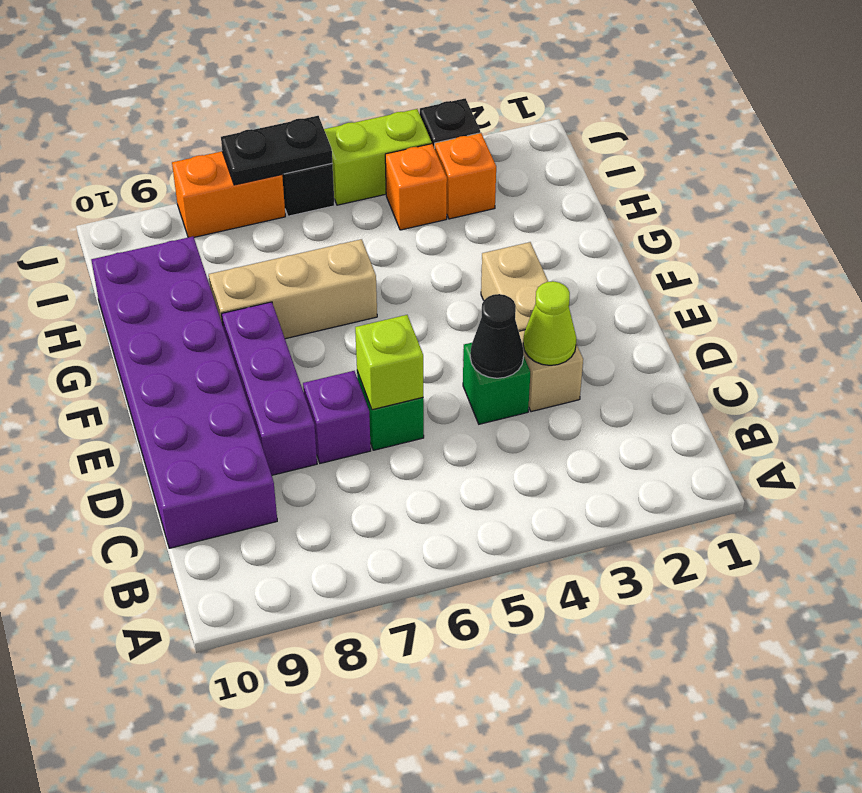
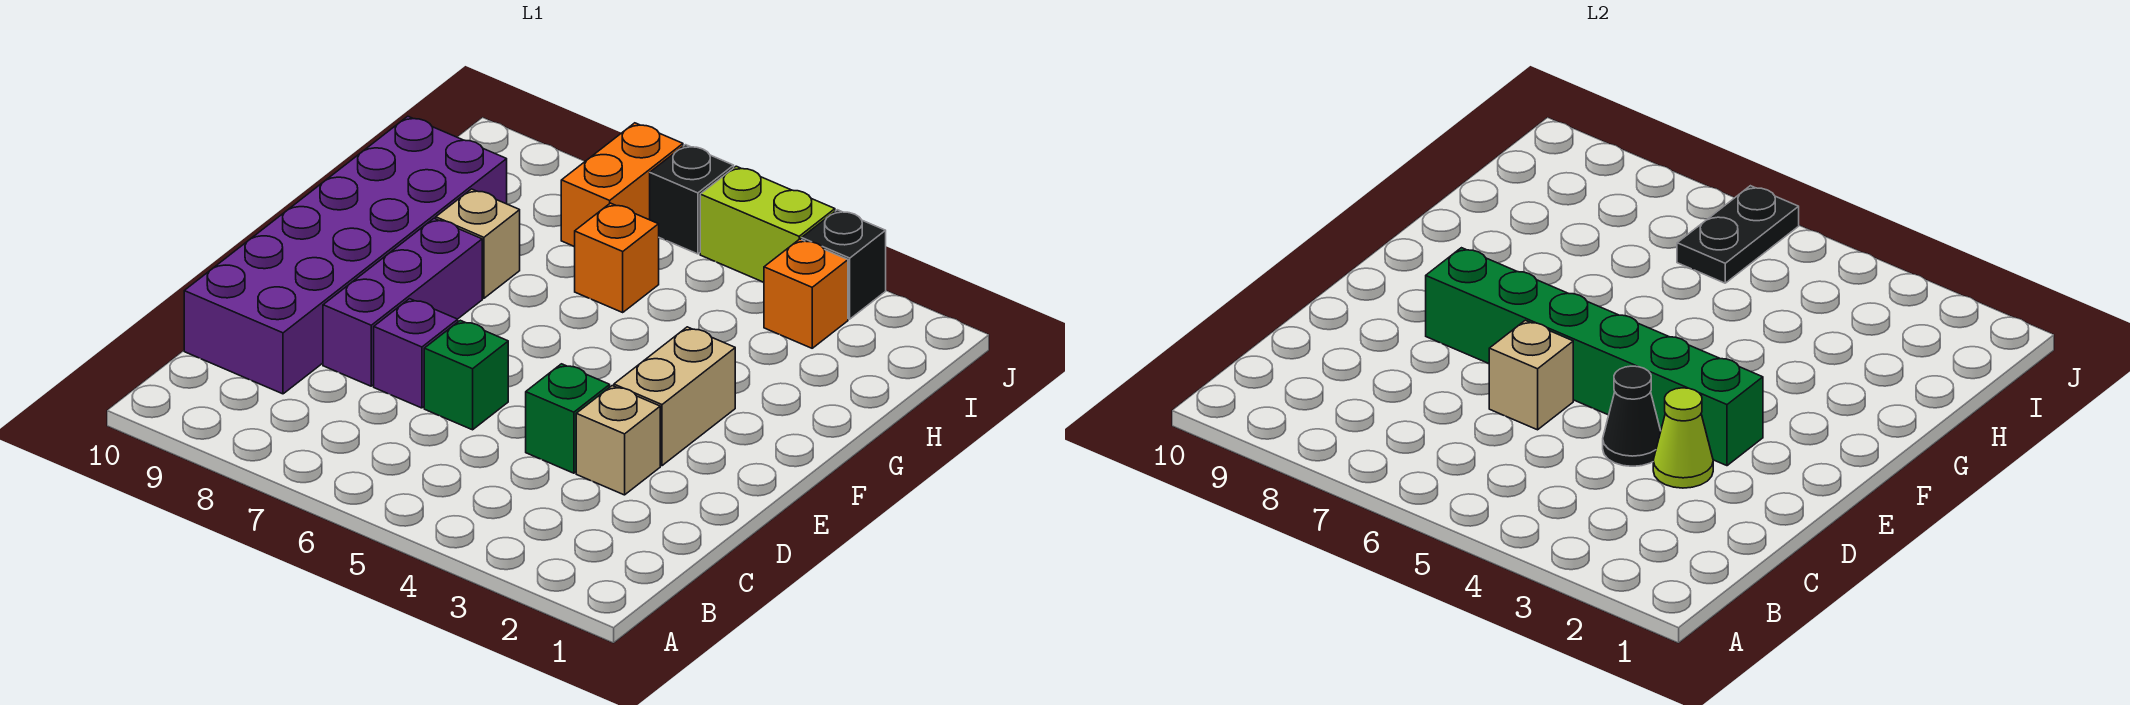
lime brick D6 level 2 -> tan brick D6 level 2
none -> green brick E3:E8 level 2
tan brick G6:G8 level 1 -> tan brick G8 level 1
orange brick I4 level 1 -> orange brick H6 level 1
black plate J6:J7 level 2 -> black plate I6:J6 level 2
orange brick J7:J8 level 1 -> orange brick I7:J7 level 1

